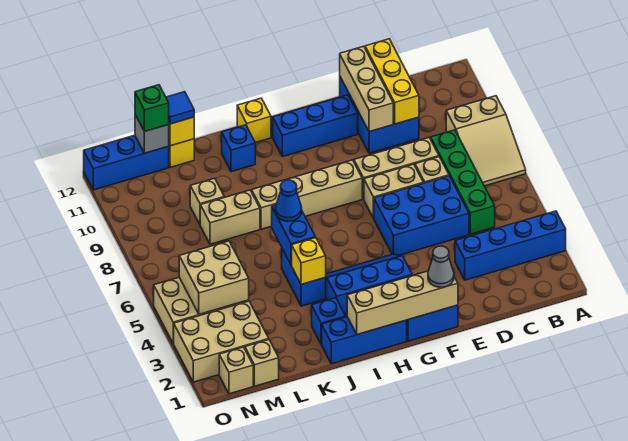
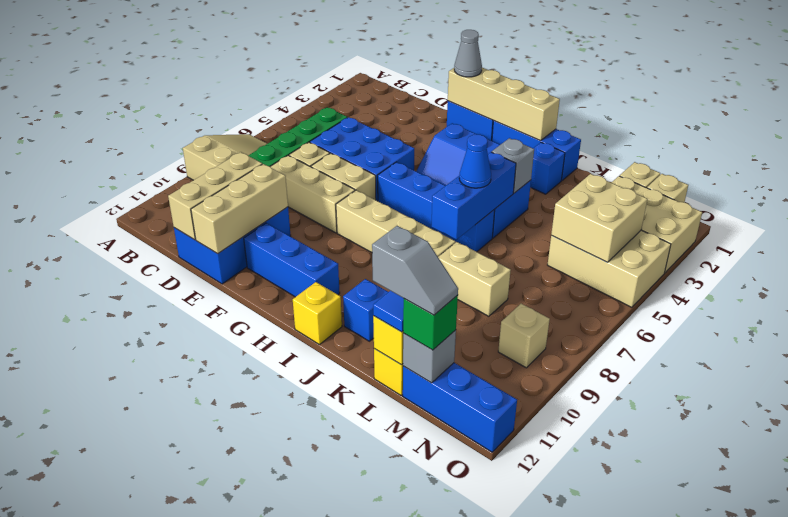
blue brick A3:D3 level 1 -> blue brick G6:J6 level 1
yellow brick D10:D12 level 2 -> tan brick D10:D12 level 2
yellow brick J4 level 2 -> grey brick J4 level 2
blue brick J5:J6 level 2 -> blue brick J5:J7 level 2
tan brick L9 level 1 -> tan brick N9 level 1
none -> grey slope L12:M12 level 4 top L

